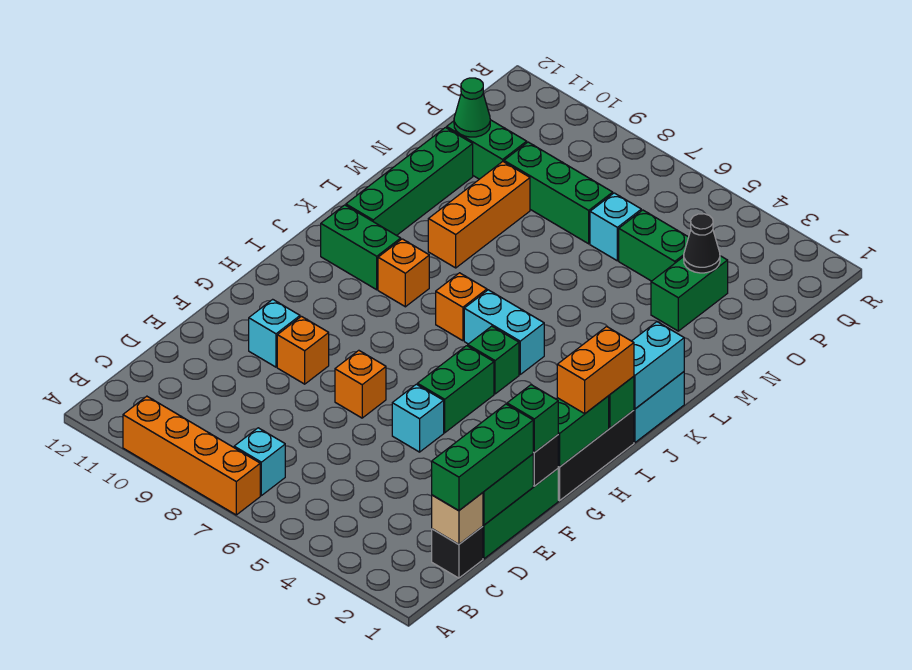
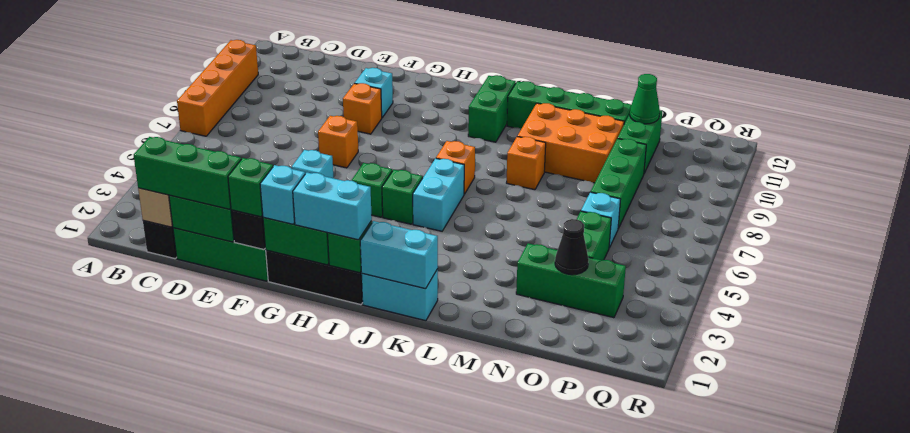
cyan brick B7 level 1 -> cyan brick G1 level 3
green brick G5:H5 level 1 -> green brick H5 level 1
orange brick H1:I1 level 3 -> cyan brick H1:I1 level 3
orange brick J9 level 1 -> orange brick L8 level 1
orange brick L9:N9 level 1 -> orange brick L9:N10 level 1
green brick N3:O3 level 1 -> green brick N3:P3 level 1

